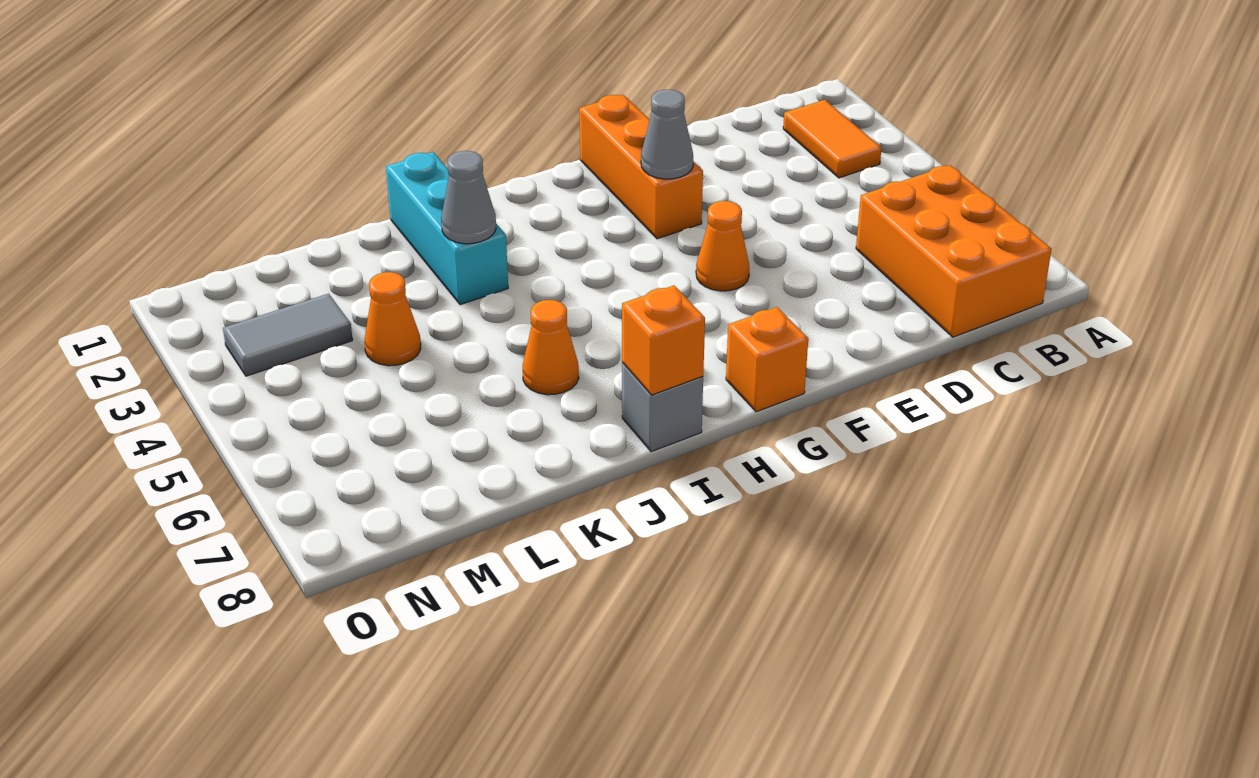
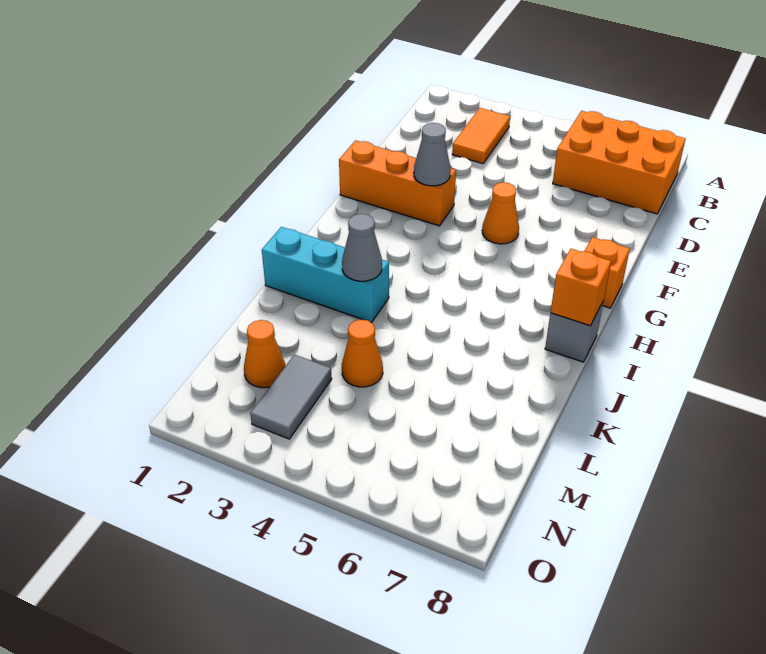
orange tile B2:B3 level 1 -> orange tile B3:C3 level 1
orange cone J6 level 1 -> orange cone M2 level 1

